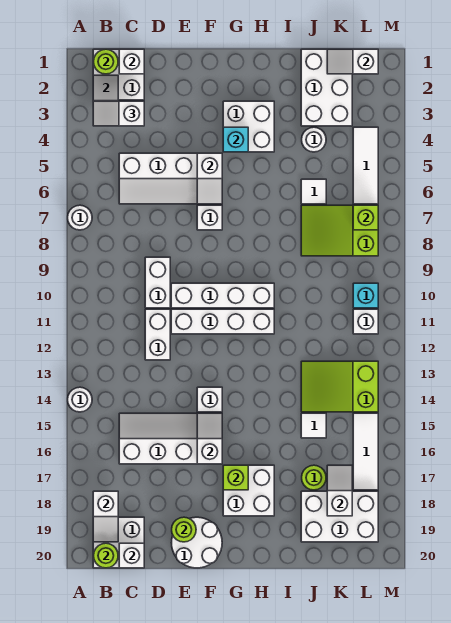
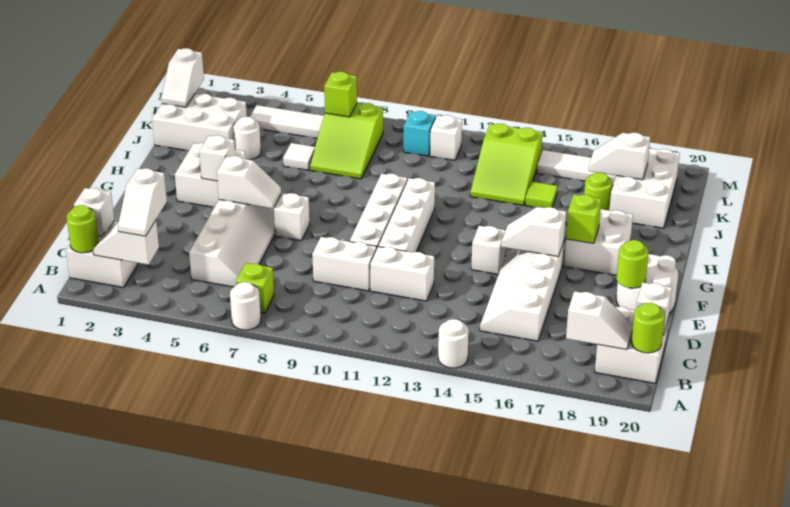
none -> lime brick B7 level 1
cyan brick G4 level 2 -> white brick G4 level 2
white tile J15 level 1 -> lime tile J15 level 1

